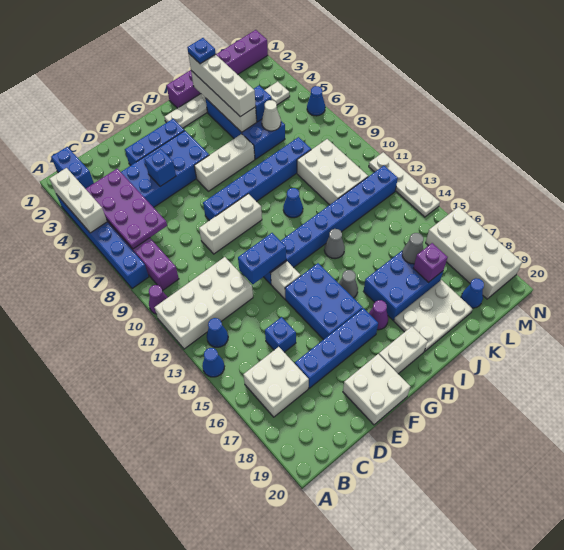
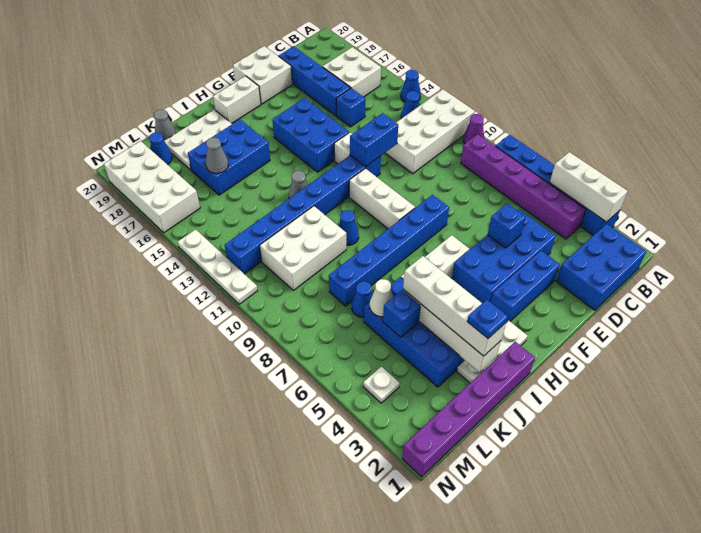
blue brick B1:B2 level 1 -> blue brick B1:D2 level 1
purple plate B4:C7 level 2 -> none
blue brick D17:G17 level 1 -> blue brick D16:D19 level 1
white brick E9:G9 level 1 -> white brick G9:G11 level 1
grey cone H15 level 1 -> grey cone K20 level 1
purple cone H17 level 1 -> none
white brick K9:L11 level 1 -> white brick J10:L11 level 1
purple brick K17 level 2 -> none
blue cone N6 level 1 -> blue cone K7 level 1

